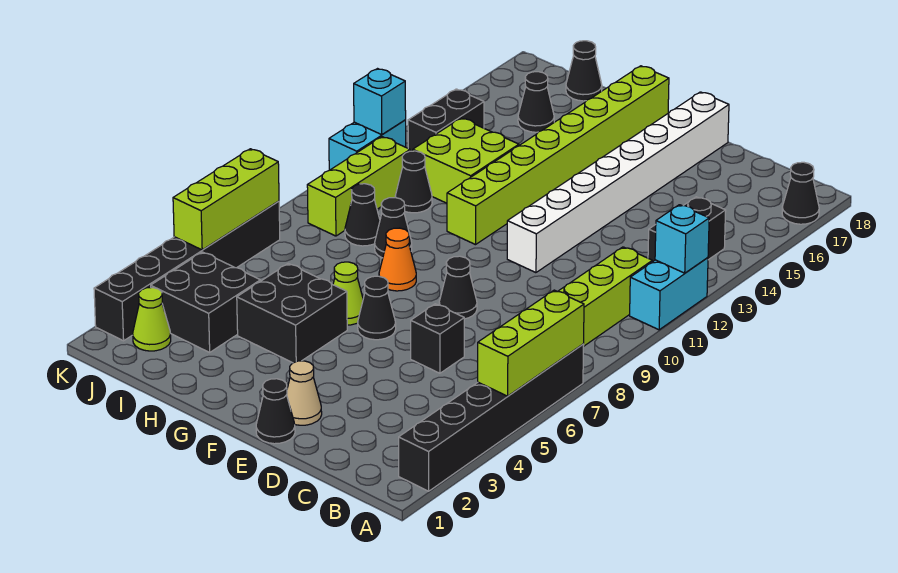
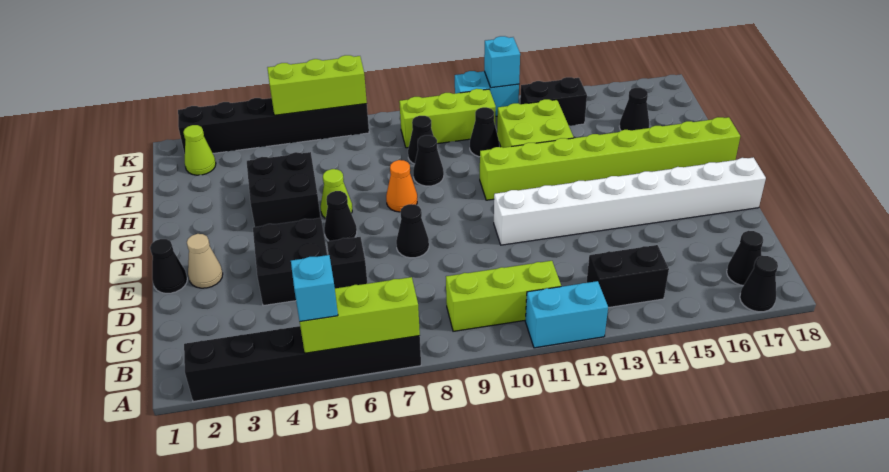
cyan brick A12 level 2 -> cyan brick A5 level 3
black brick I3:J4 level 1 -> black brick D4:E5 level 1
black cone I18 level 1 -> black cone B17 level 1

